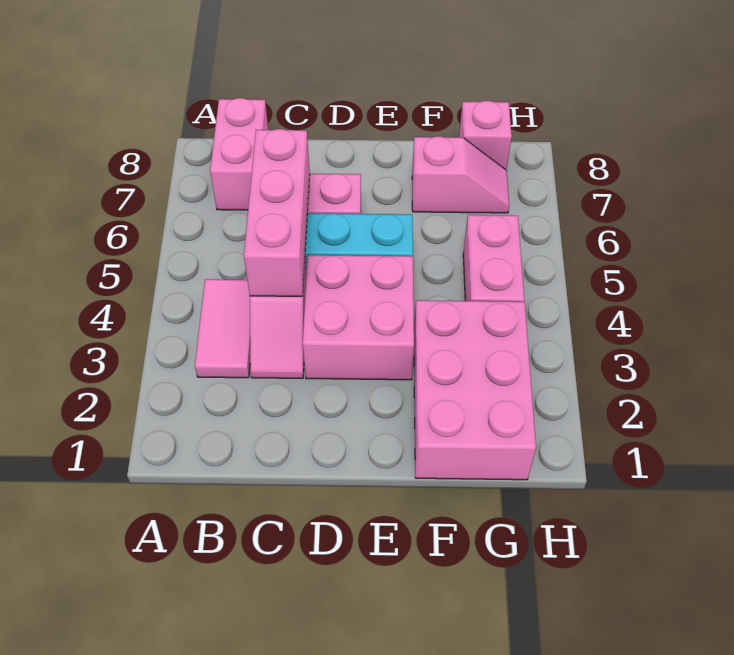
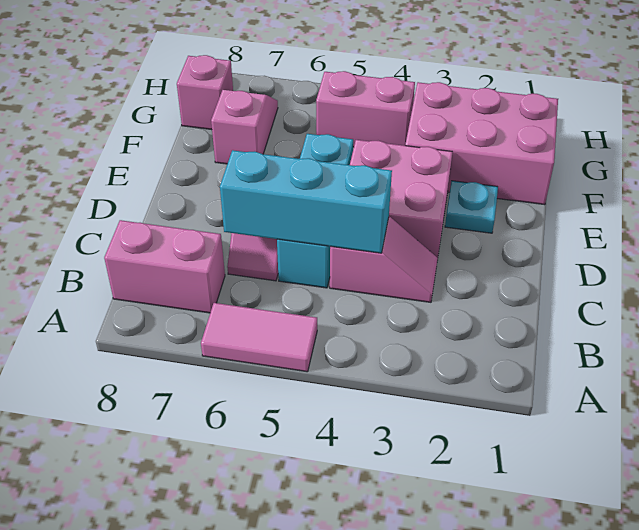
pink tile B3:B4 level 1 -> pink tile A5:A6 level 1
pink brick C4:C6 level 2 -> cyan brick C4:C6 level 2
none -> cyan plate E2 level 1

